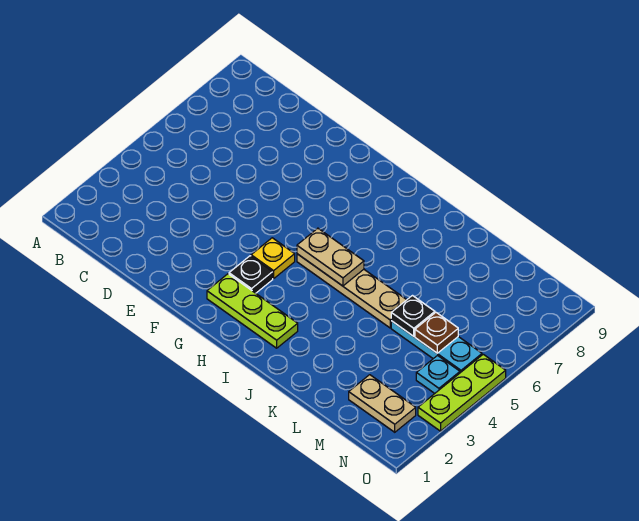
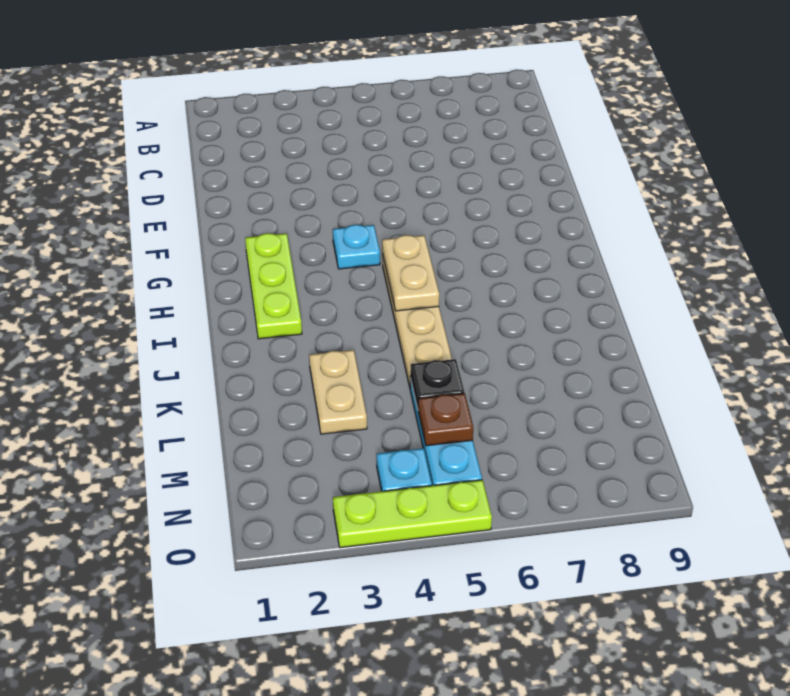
black plate G3 level 1 -> none
yellow plate G4 level 1 -> cyan plate G4 level 1
tan plate M2:N2 level 1 -> tan plate K3:L3 level 1

